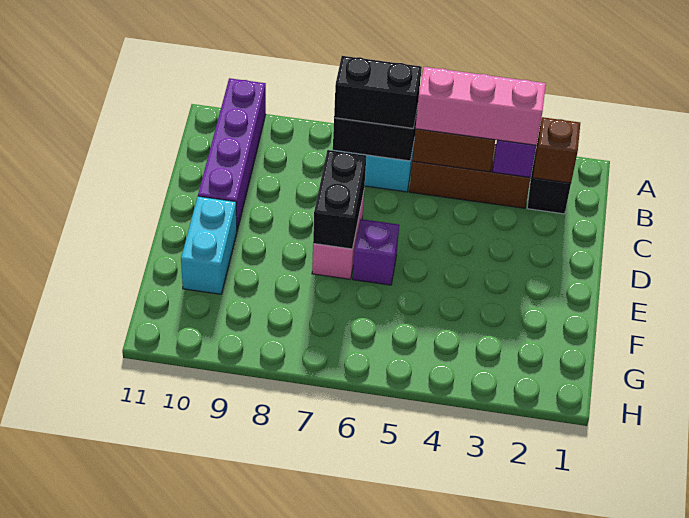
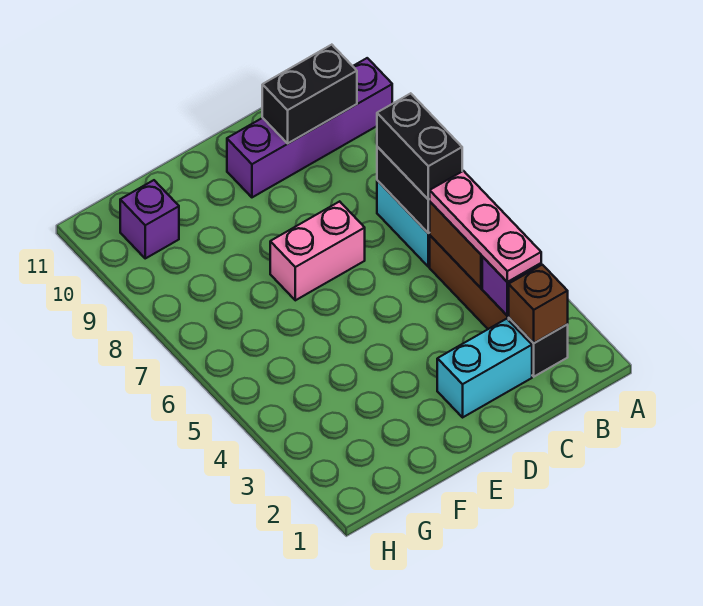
pink brick B3:B5 level 3 -> pink plate B3:B5 level 3
black brick D7:E7 level 2 -> black brick B10:C10 level 2
purple brick E6 level 1 -> purple brick G10 level 1
cyan brick E10:F10 level 1 -> cyan brick C2:D2 level 1

